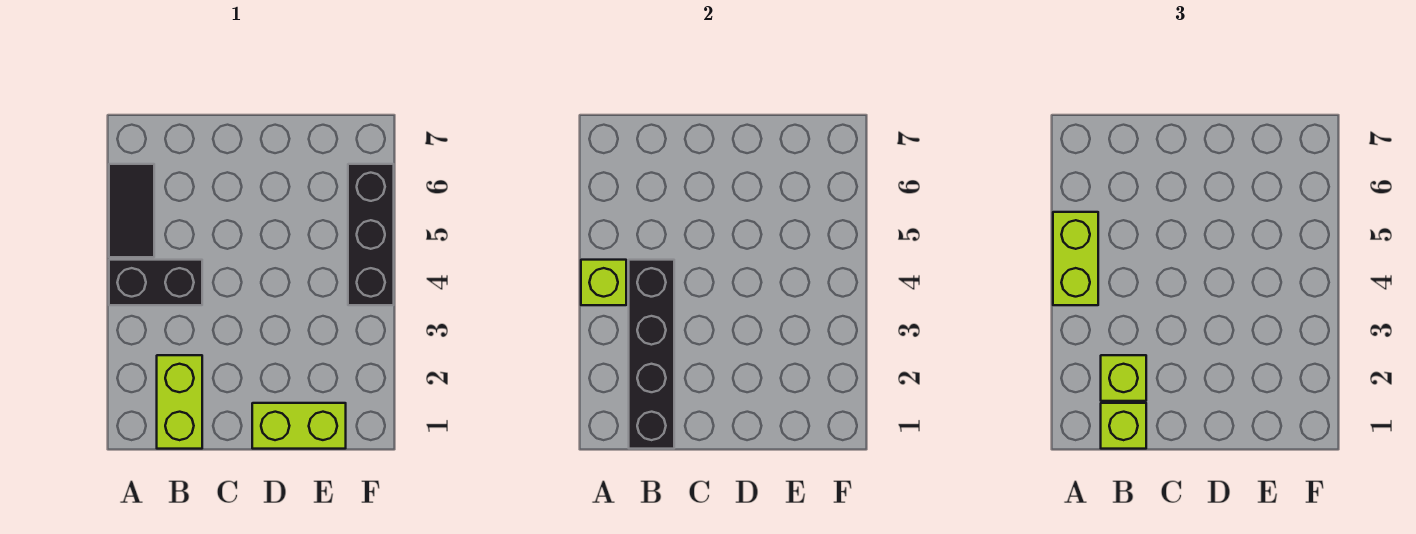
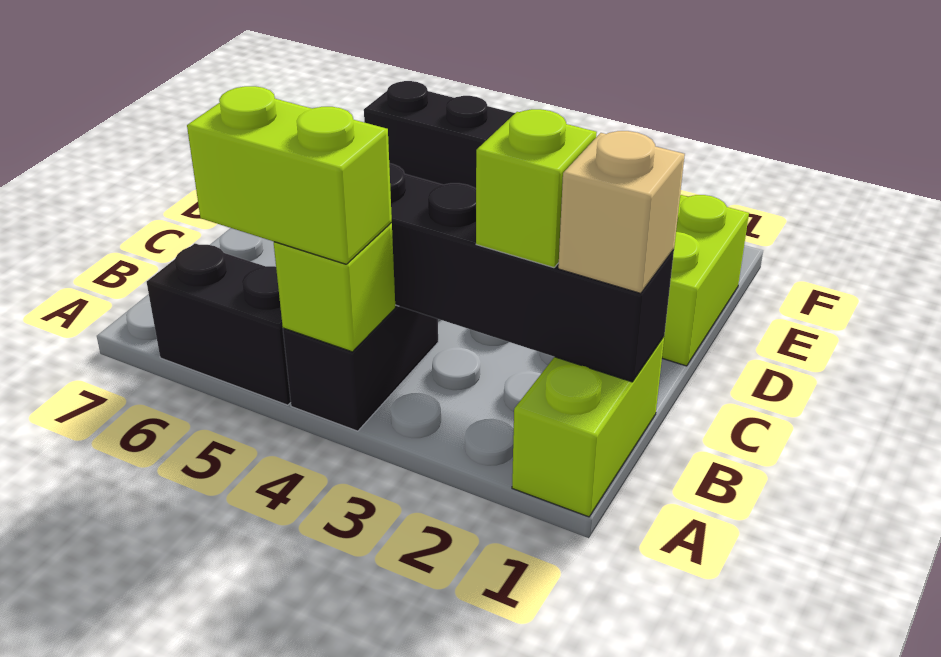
black tile A5:A6 level 1 -> black brick A5:A6 level 1
lime brick B1:B2 level 1 -> lime brick A1:B1 level 1
lime brick B1 level 3 -> tan brick B1 level 3

